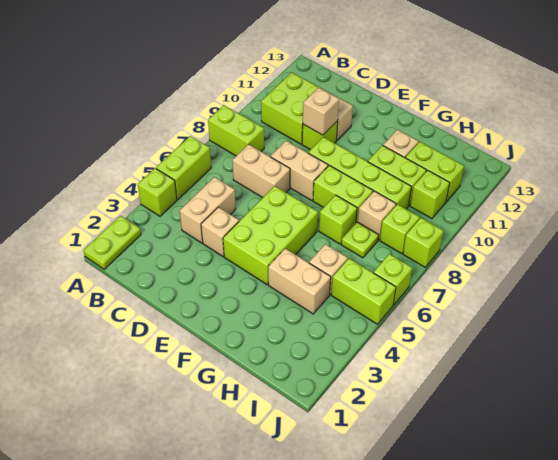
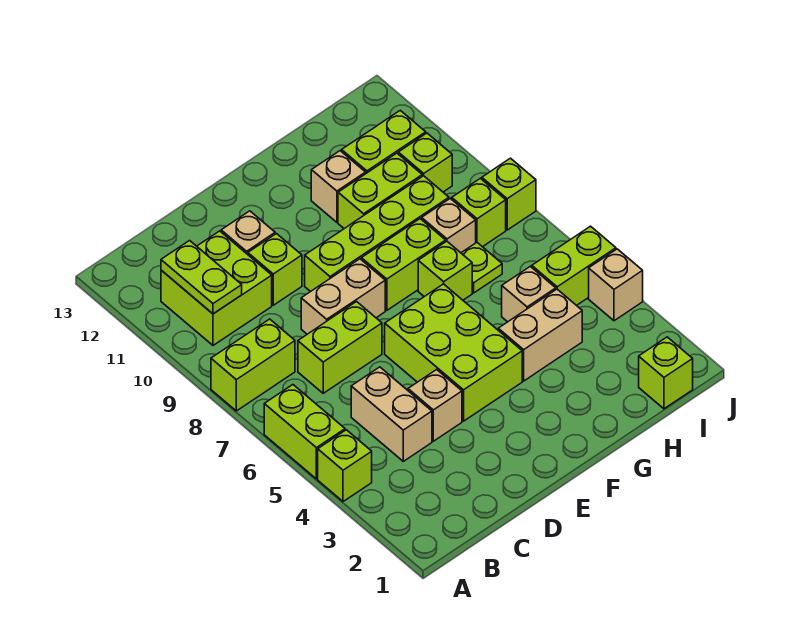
lime plate A1:A2 level 1 -> lime plate B10:B11 level 2
tan brick C7:D7 level 1 -> lime brick C7:D7 level 1
tan brick D10 level 2 -> tan brick J4 level 1
lime brick J6 level 1 -> lime brick I1 level 1

